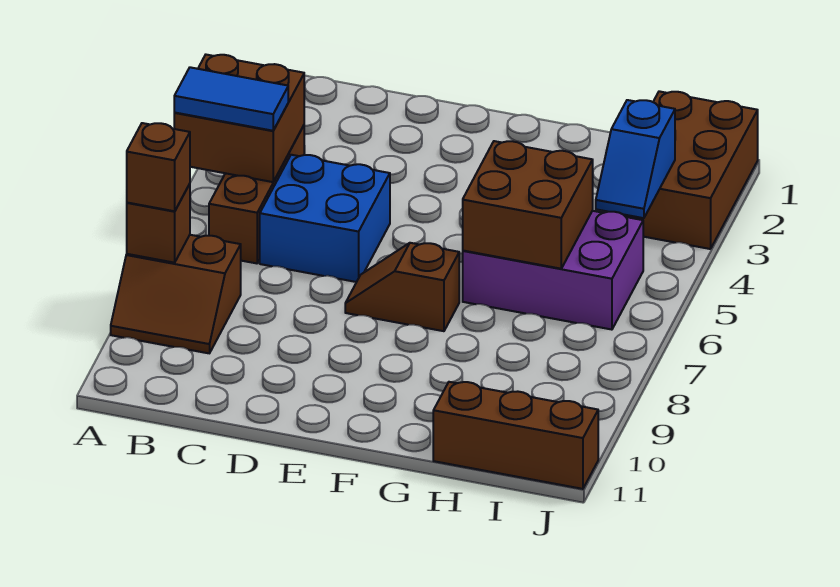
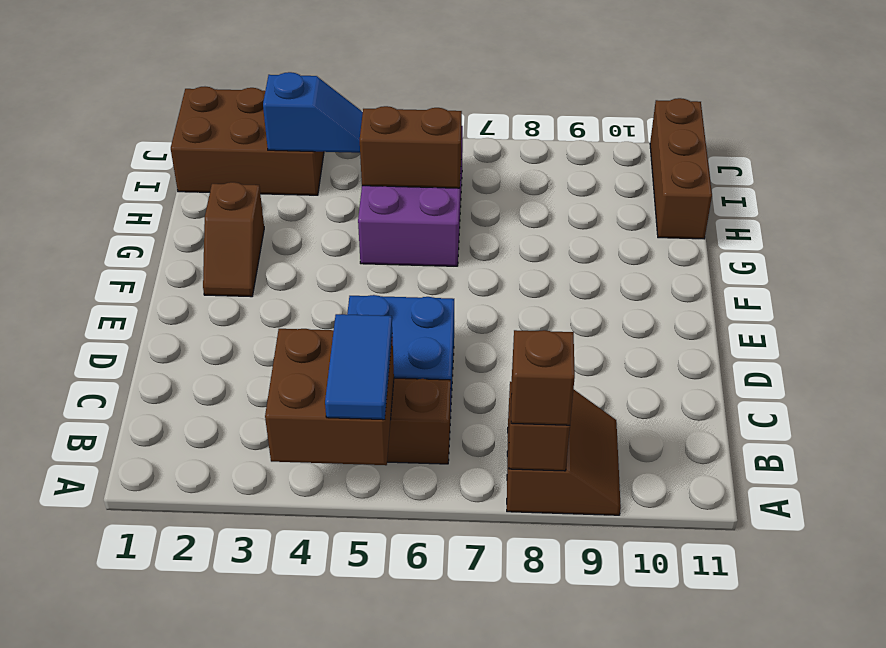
brown slope E7:F7 level 1 top F -> brown slope F2:G2 level 1 top G
brown brick G5:H6 level 2 -> brown brick H5:H6 level 2

